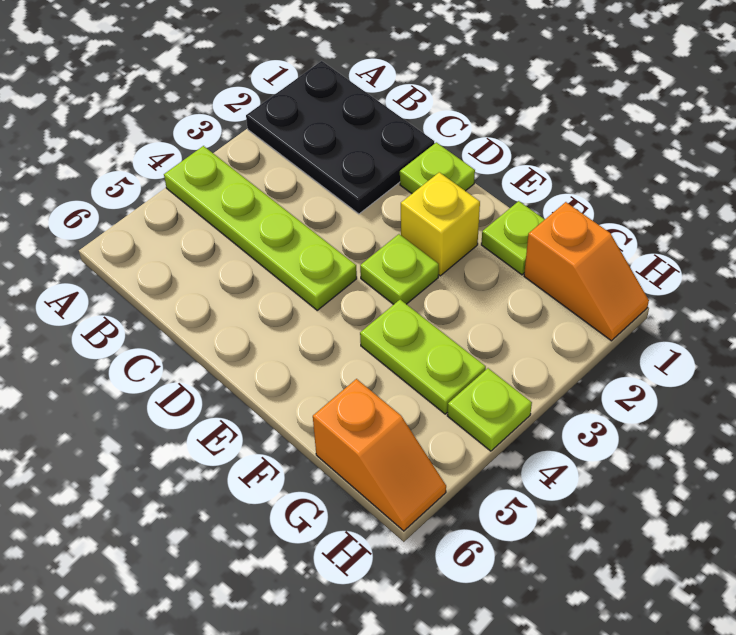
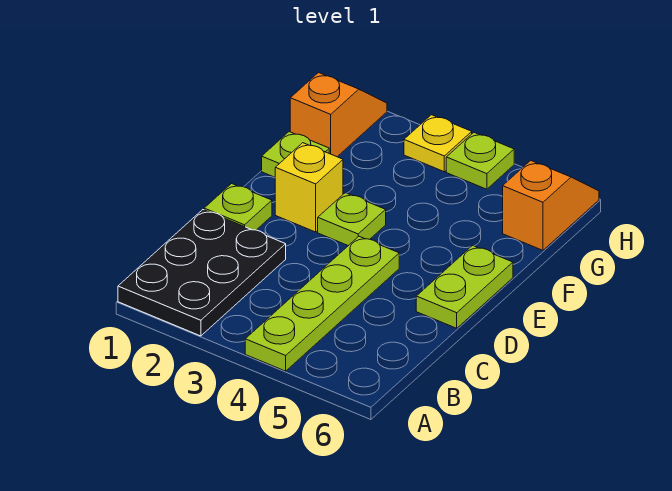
lime plate F4:G4 level 1 -> lime plate D6:E6 level 1
none -> yellow plate H3 level 1

